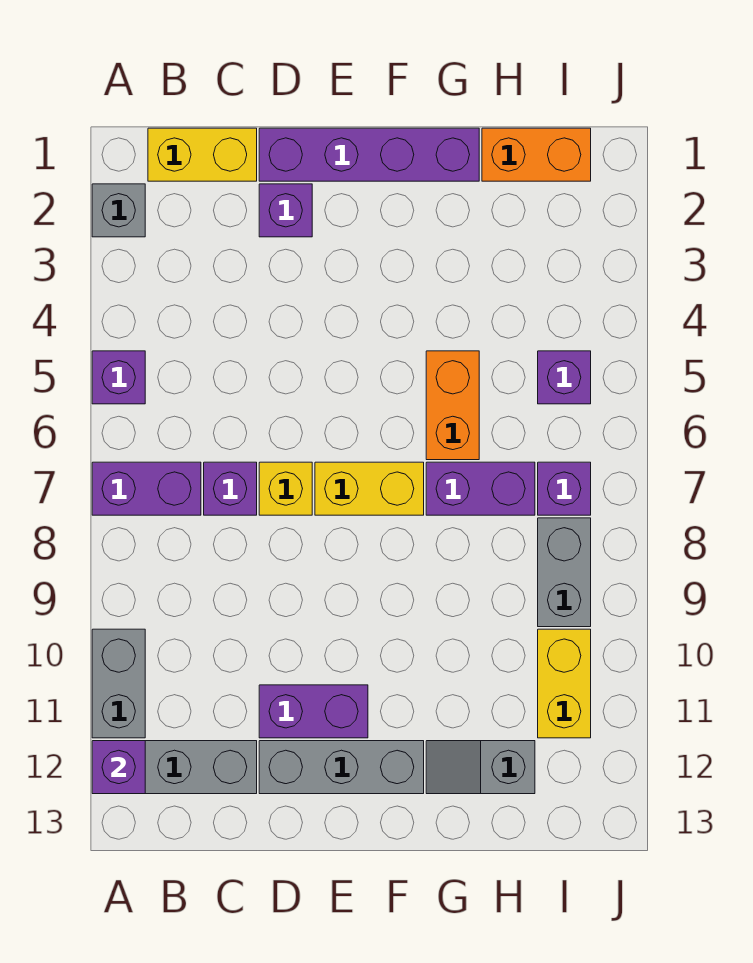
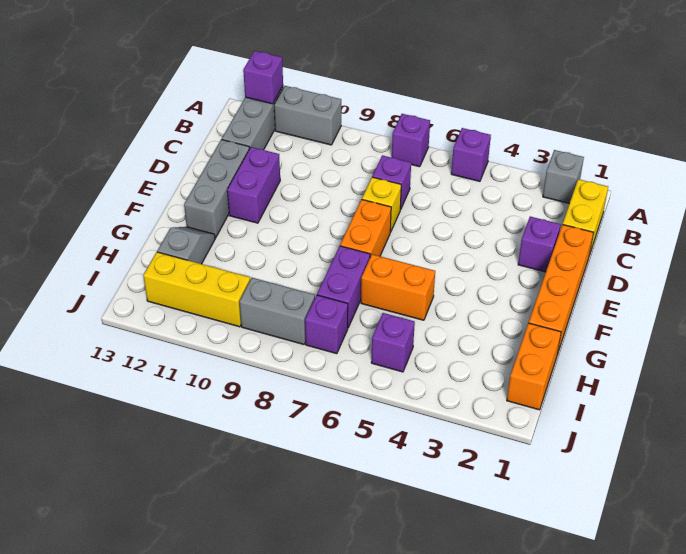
purple brick A7:B7 level 1 -> purple brick A7 level 1
purple brick D1:G1 level 1 -> orange brick D1:G1 level 1
yellow brick E7:F7 level 1 -> orange brick E7:F7 level 1
yellow brick I10:I11 level 1 -> yellow brick I10:I12 level 1

